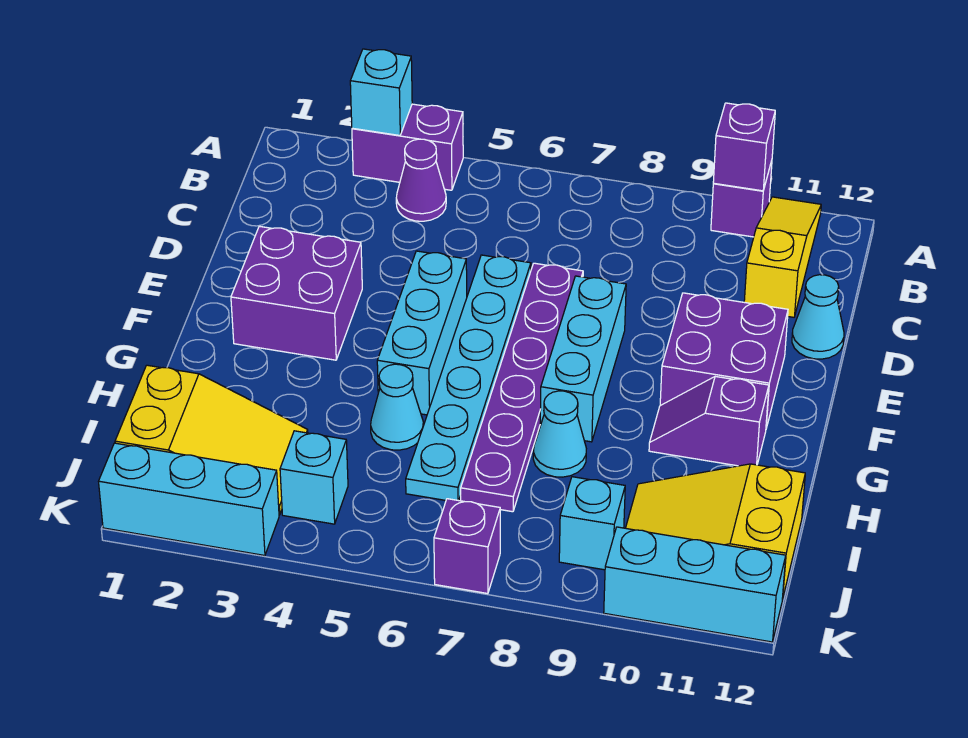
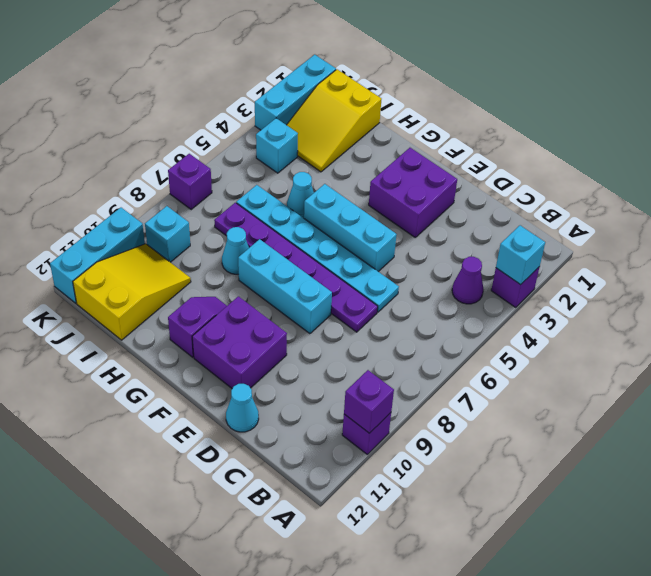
purple brick A3:A4 level 1 -> purple brick A3 level 1
yellow slope A11:C11 level 1 top C -> none

